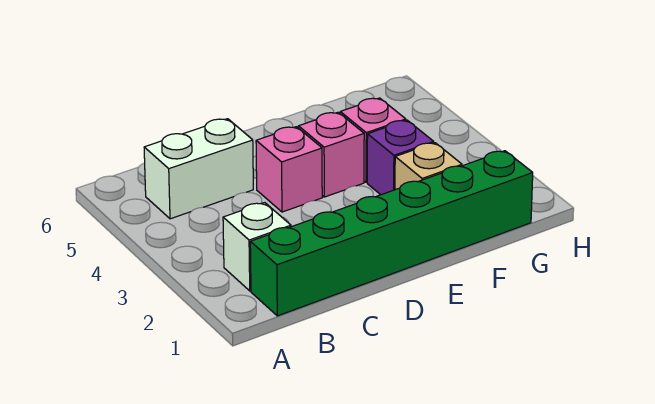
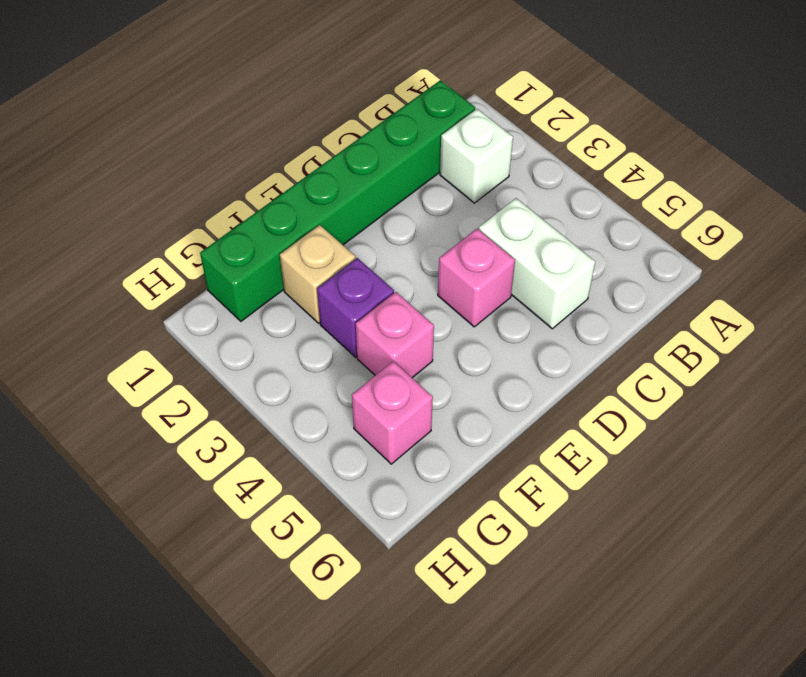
white brick B5:C5 level 1 -> white brick C4:C5 level 1
pink brick E4 level 1 -> pink brick G5 level 1

